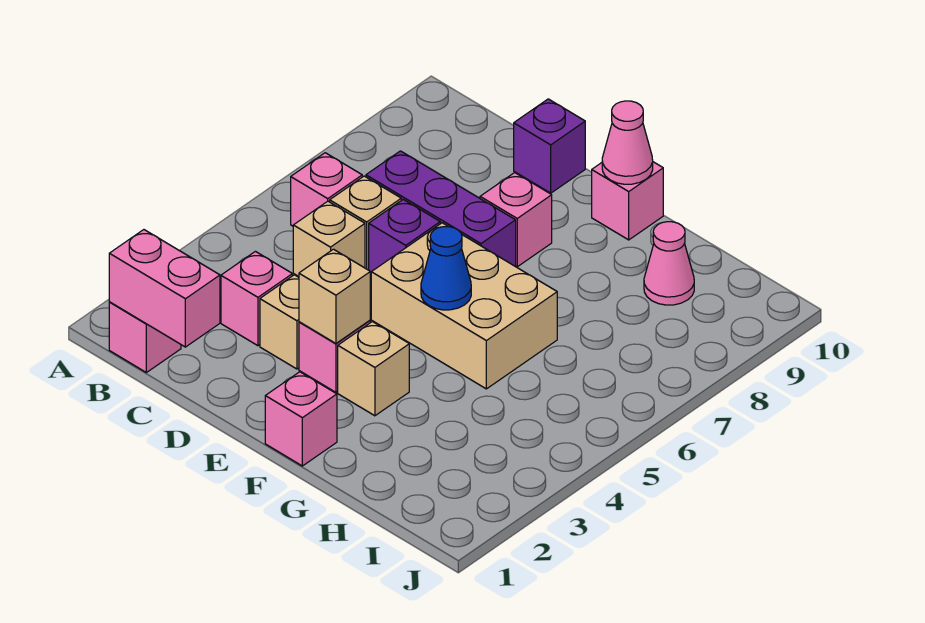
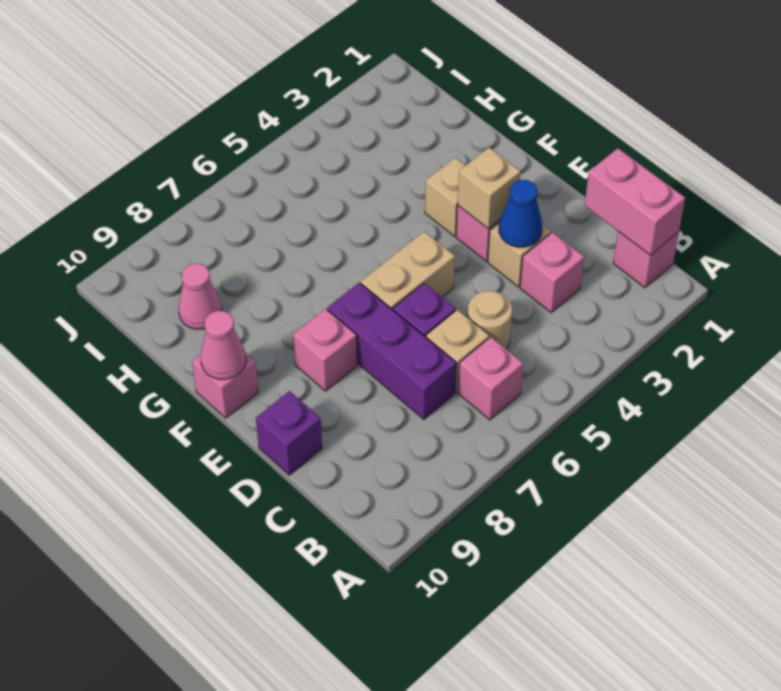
tan brick C5 level 1 -> tan round brick C5 level 1
tan brick E5:G6 level 1 -> tan brick E5:E6 level 1
pink brick F1 level 1 -> none
blue cone F5 level 2 -> blue cone D3 level 2

